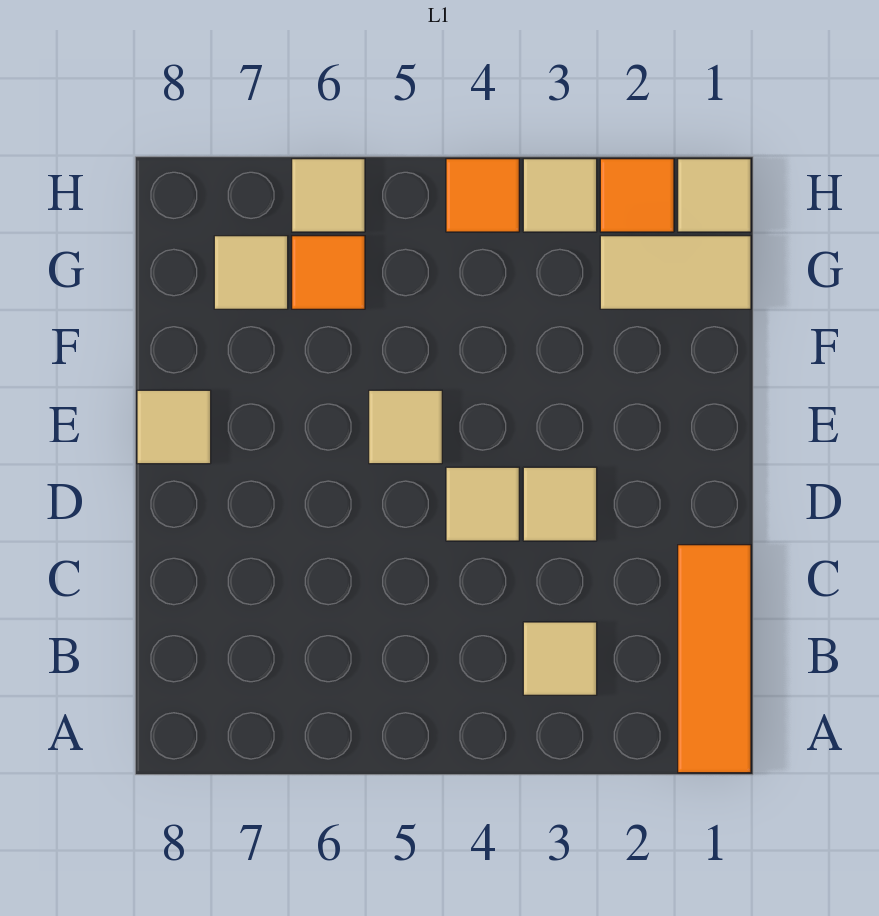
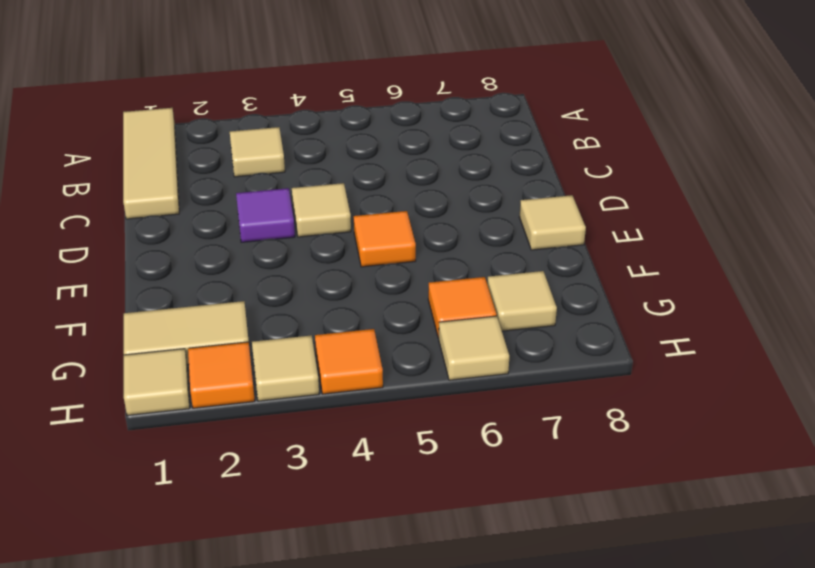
orange tile A1:C1 level 1 -> tan tile A1:C1 level 1
tan tile D3 level 1 -> purple tile D3 level 1
tan tile E5 level 1 -> orange tile E5 level 1

